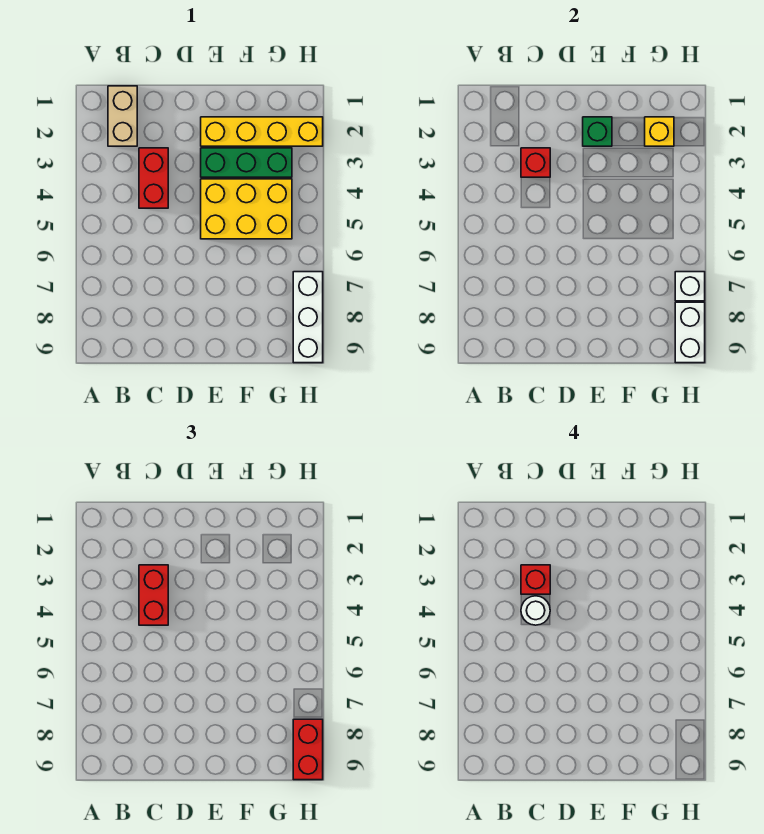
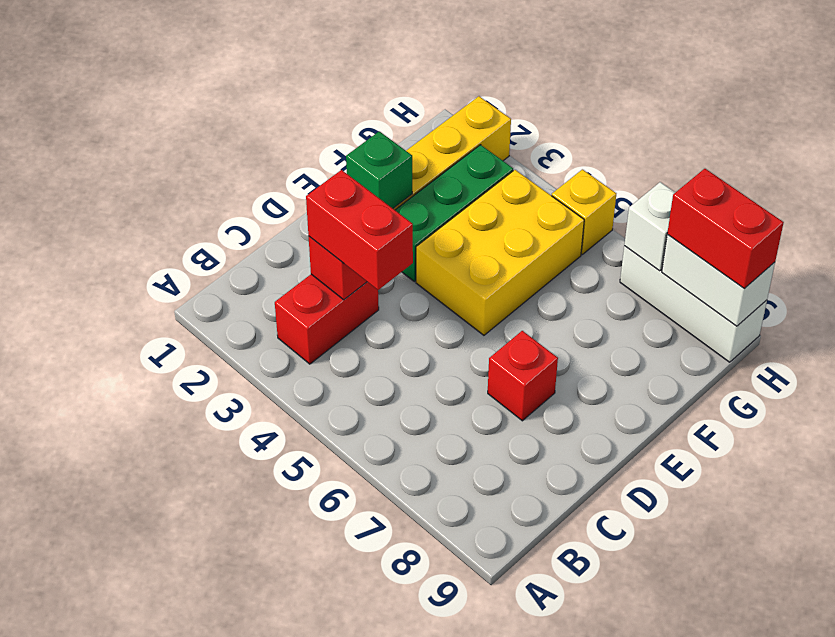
tan brick B1:B2 level 1 -> none
red brick C3:C4 level 1 -> red brick B3:C3 level 1
red brick C3 level 4 -> red brick D7 level 1
white round brick C4 level 4 -> none
yellow brick G2 level 2 -> yellow brick H5 level 1

